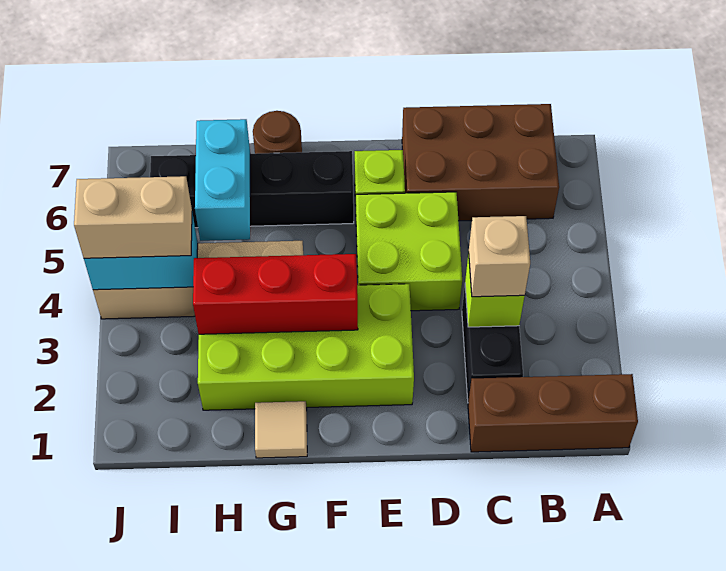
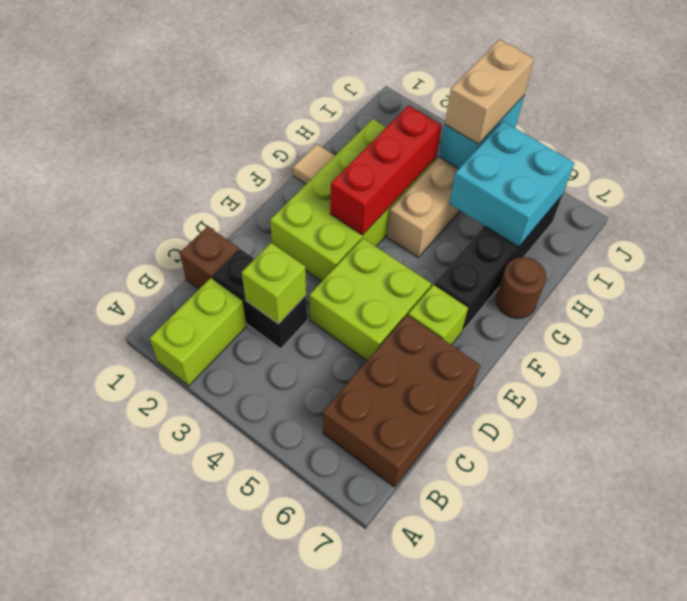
brown brick A1:C1 level 1 -> brown brick C1 level 1
none -> lime brick A2:B2 level 1
tan brick C3 level 3 -> none
cyan brick H5:H6 level 2 -> cyan brick H5:I6 level 2

